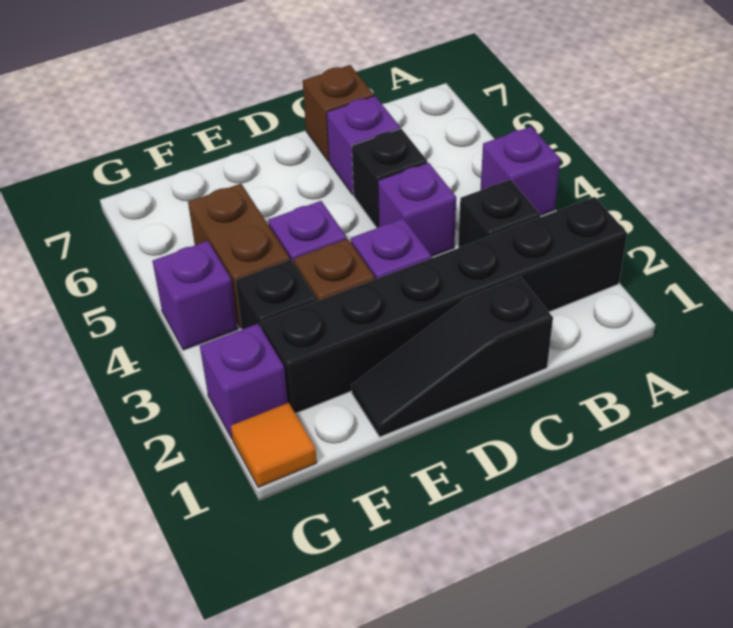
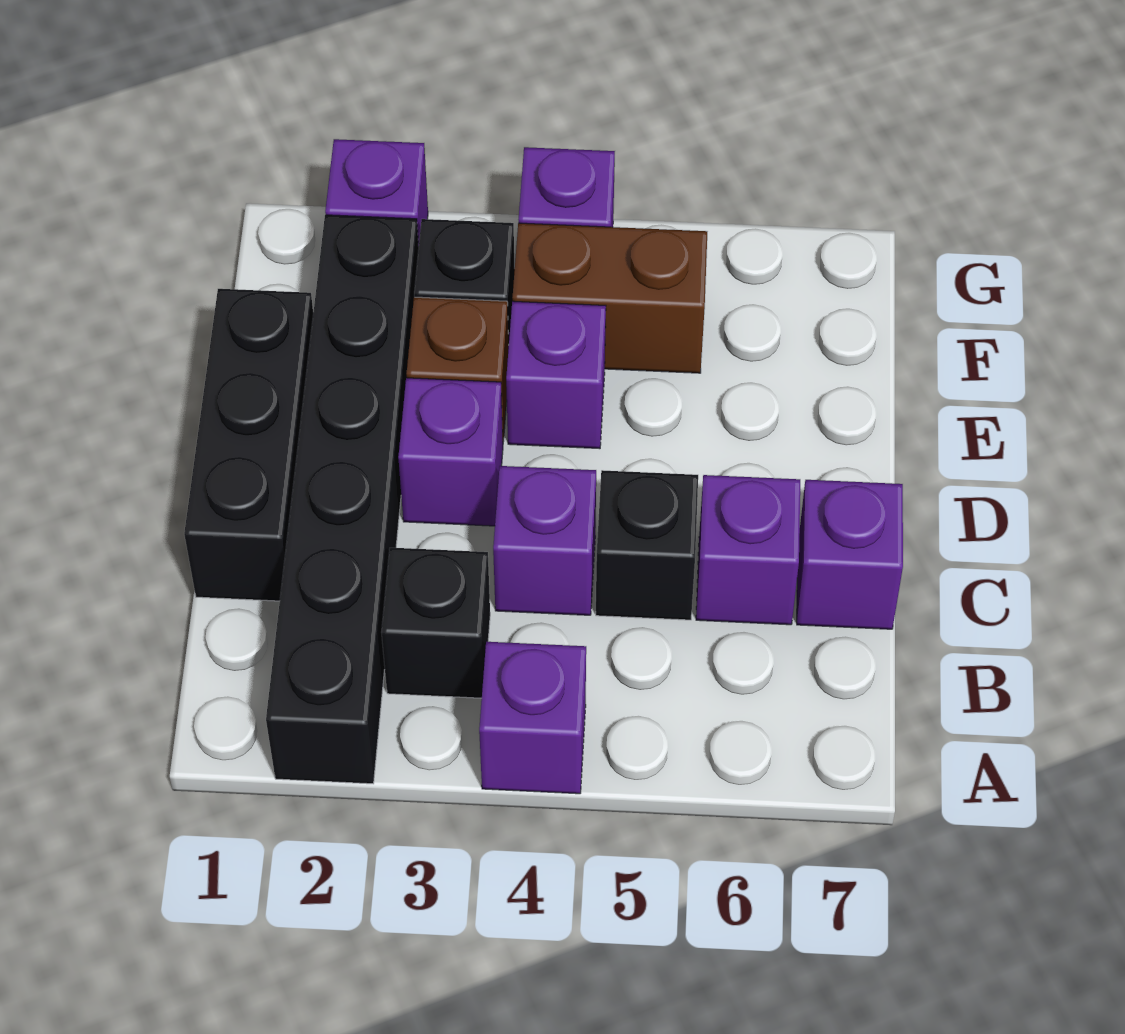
black slope C1:E1 level 1 top C -> black brick C1:E1 level 1
brown brick C7 level 1 -> purple brick C7 level 1
orange tile G1 level 1 -> none

